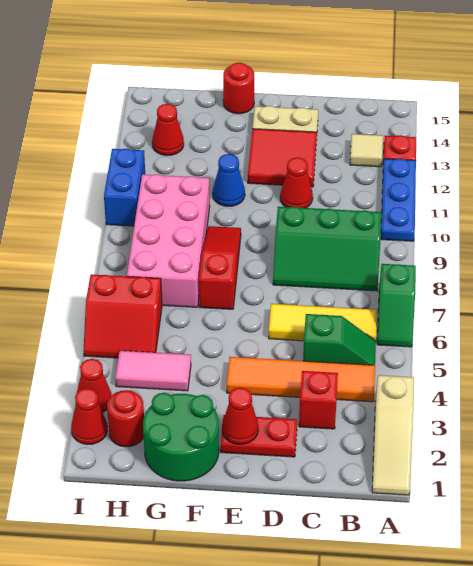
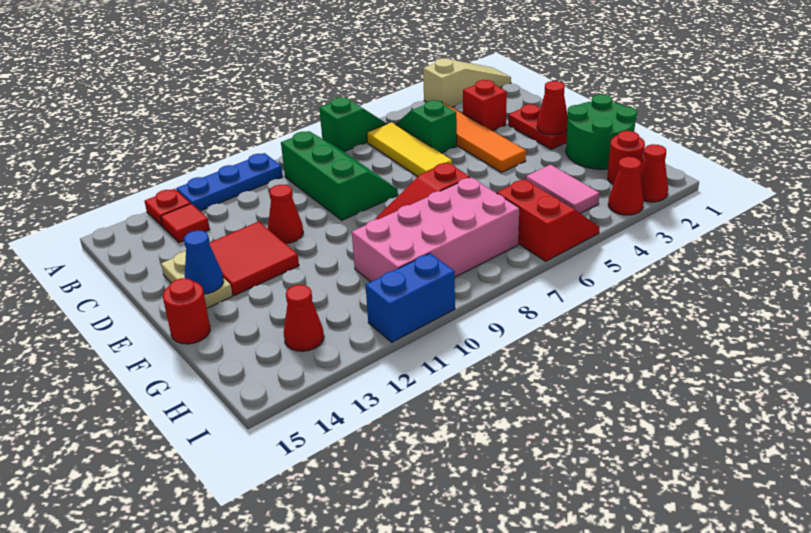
tan tile B13 level 1 -> red tile B13 level 1
blue cone F11 level 1 -> blue cone E14 level 2

